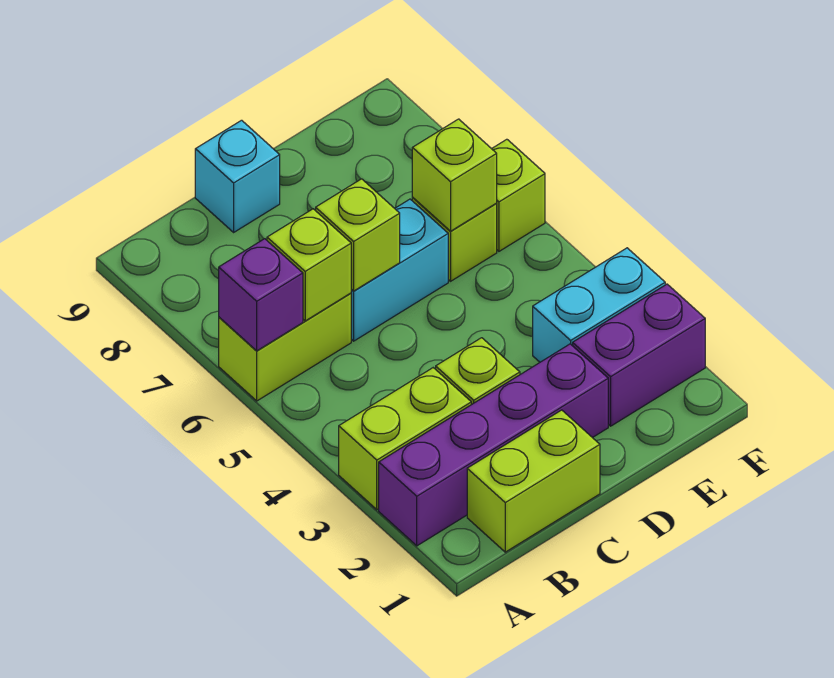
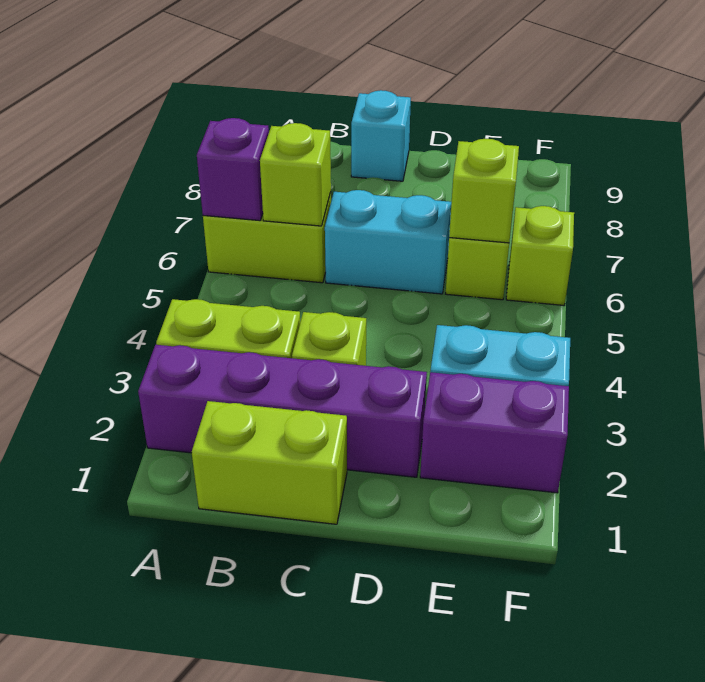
lime brick C6 level 2 -> none

